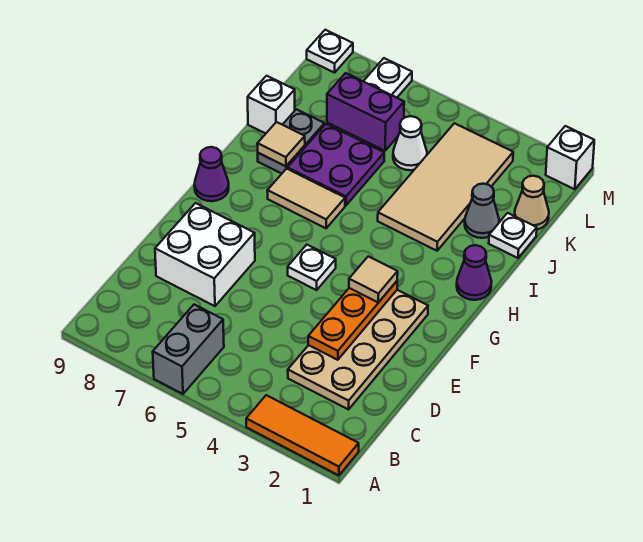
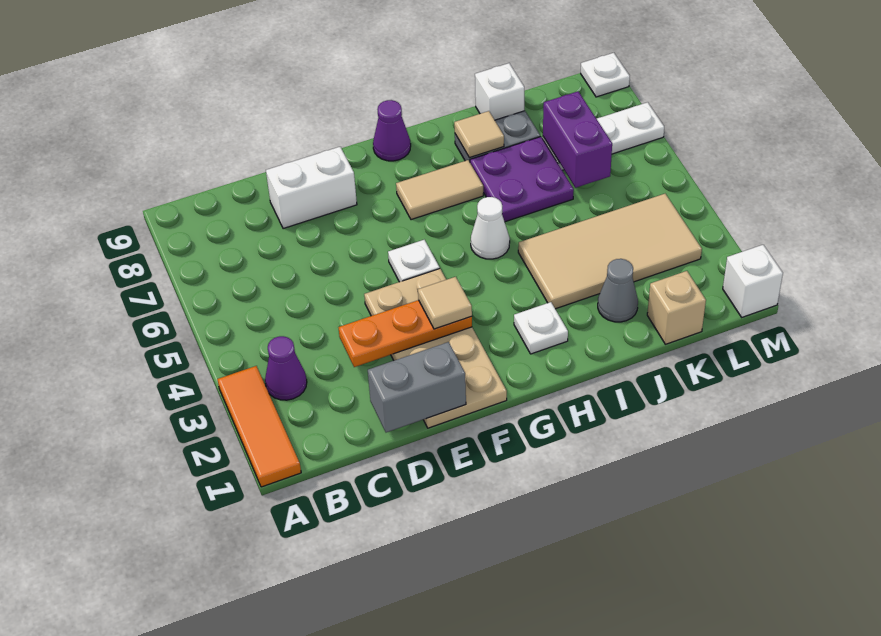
grey brick A6:B6 level 1 -> grey brick D1:E1 level 2
tan plate C2:F3 level 1 -> tan plate E1:F4 level 1
white brick D7:E8 level 1 -> white brick D8:E8 level 1
purple cone H1 level 1 -> purple cone B3 level 1
tan tile H6:H7 level 1 -> tan tile G7:H7 level 1
white plate J1 level 1 -> white plate H2 level 1
tan cone K1 level 1 -> tan brick K1 level 1
white cone K5 level 1 -> white cone H5 level 1

